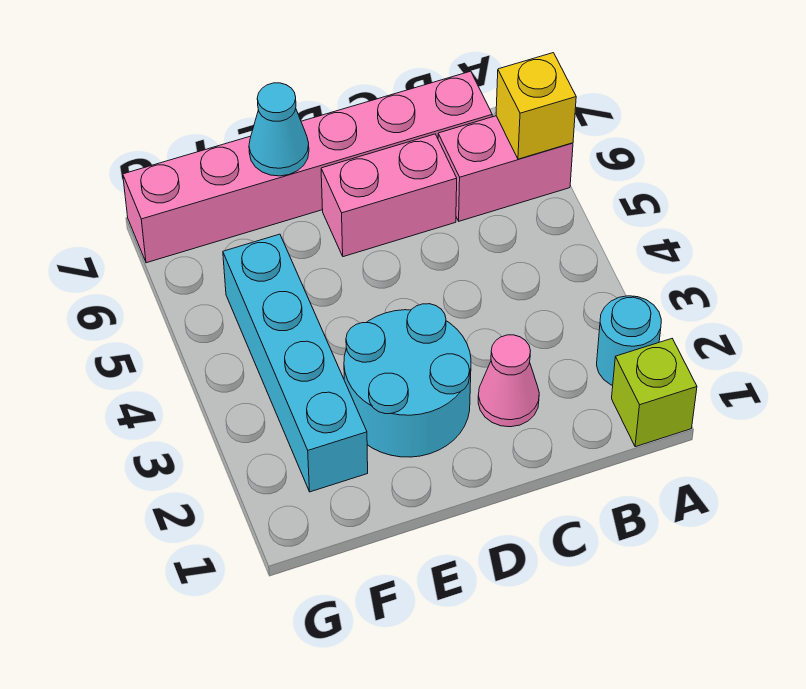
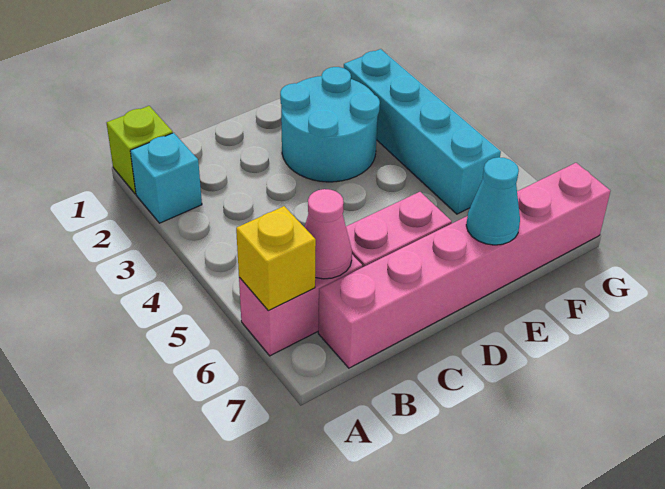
cyan round brick A2 level 1 -> cyan brick A2 level 1
pink cone C2 level 1 -> pink cone B6 level 2

